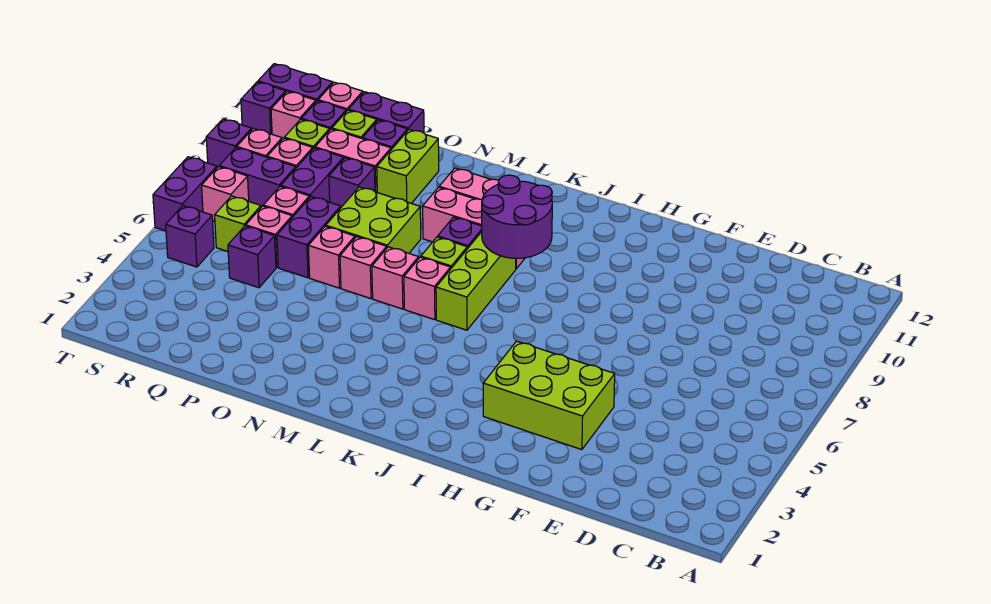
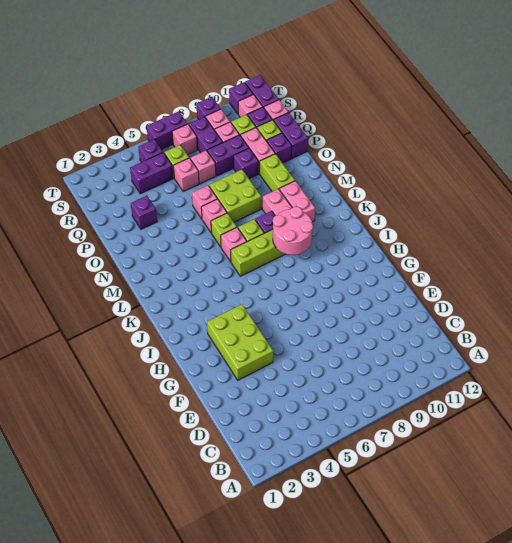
purple round brick J8:K9 level 2 -> pink round brick J8:K9 level 2
pink brick M6 level 1 -> lime brick M6 level 1
lime brick O10:O11 level 1 -> lime brick N10:O10 level 1
purple brick P6:P7 level 1 -> purple brick R4:R5 level 1
purple brick Q5 level 1 -> purple brick P3 level 1

